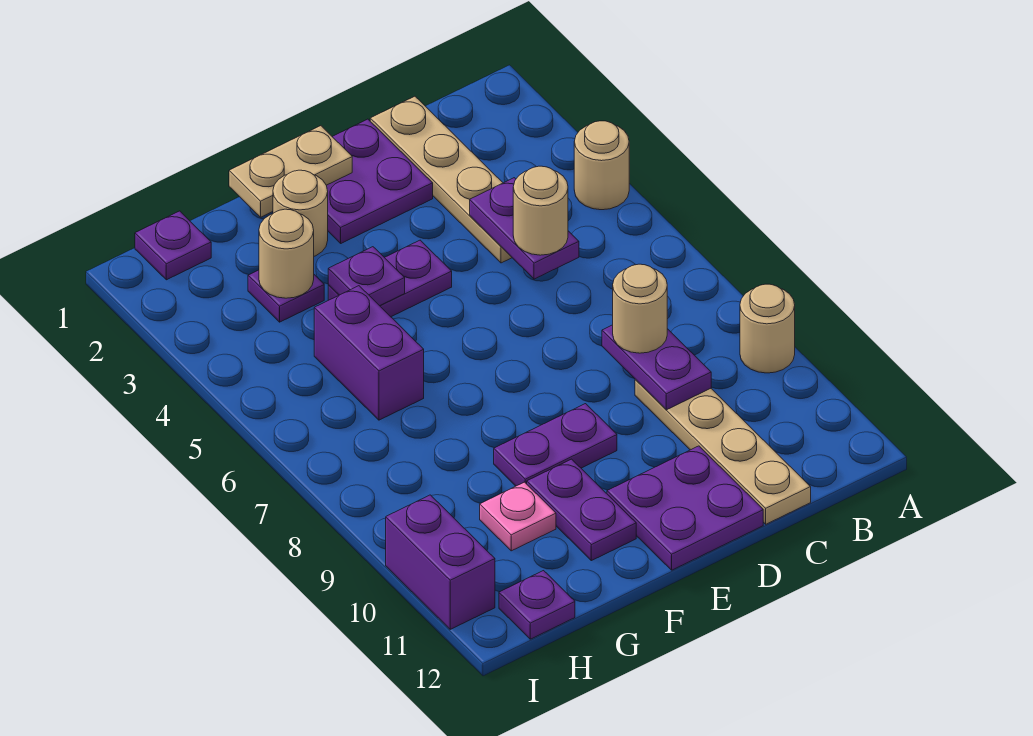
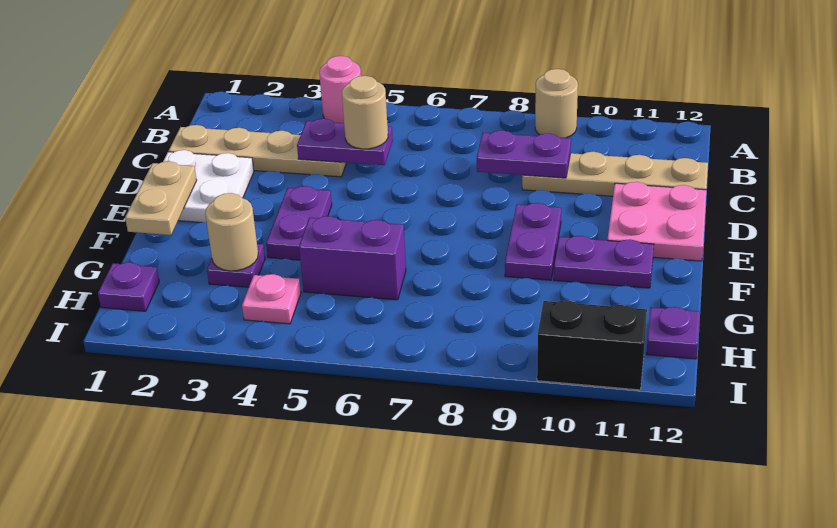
tan round brick A4 level 1 -> pink round brick A4 level 1
tan round brick C8 level 3 -> none
purple plate D1:E2 level 1 -> white plate D1:E2 level 1
purple plate D11:E12 level 1 -> pink plate D11:E12 level 1
tan round brick F2 level 1 -> none
purple plate F4 level 2 -> none
pink plate G10 level 1 -> pink plate H4 level 1
purple brick I10:I11 level 1 -> black brick I10:I11 level 1

